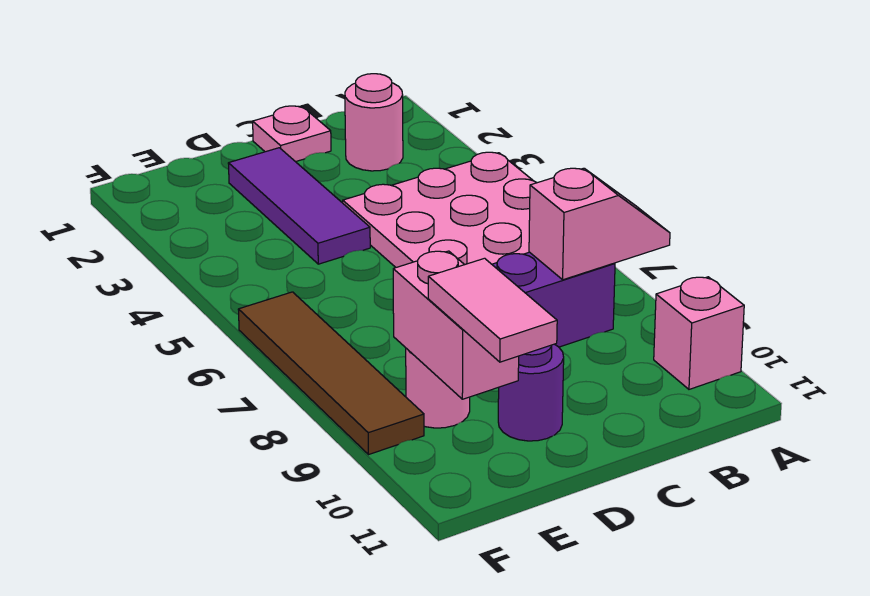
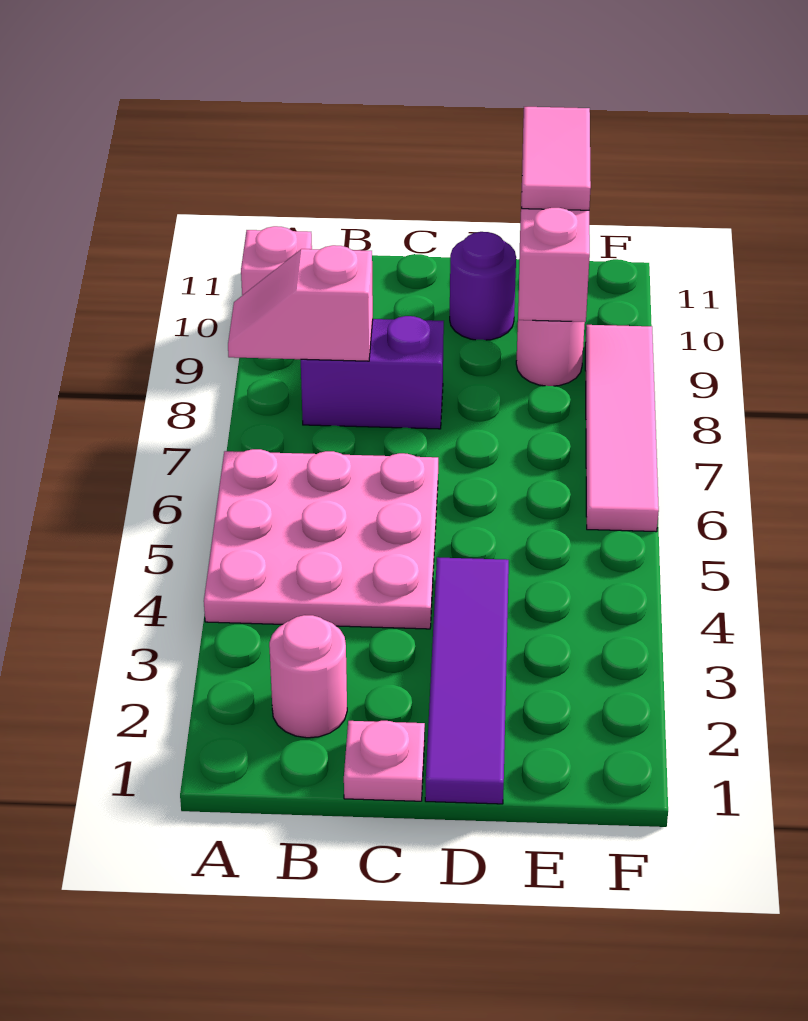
purple tile D2:D4 level 1 -> purple tile D1:D4 level 1
brown tile F6:F9 level 1 -> pink tile F6:F9 level 1

